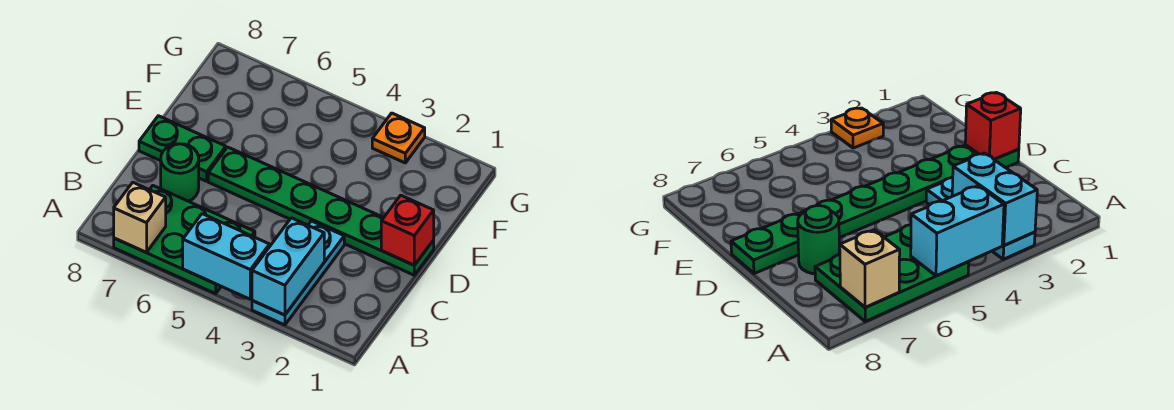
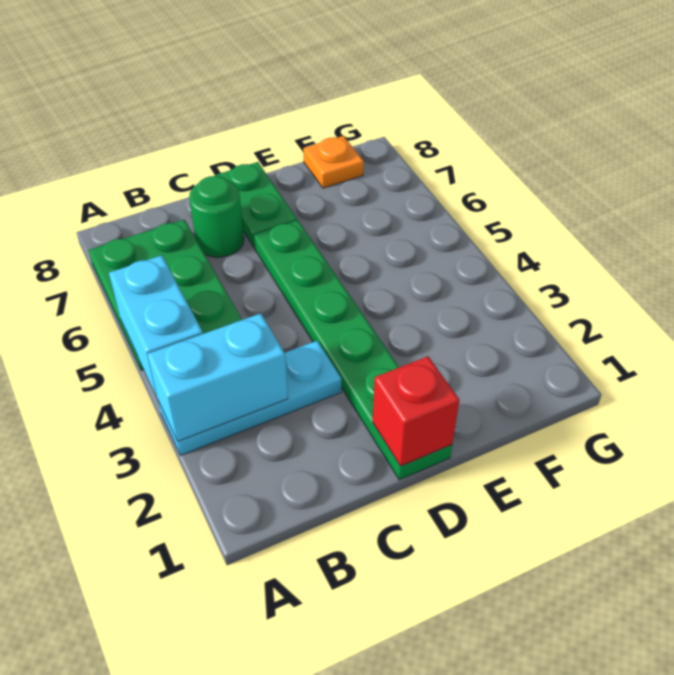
tan brick A7 level 2 -> none
orange plate G3 level 1 -> orange plate F8 level 1

